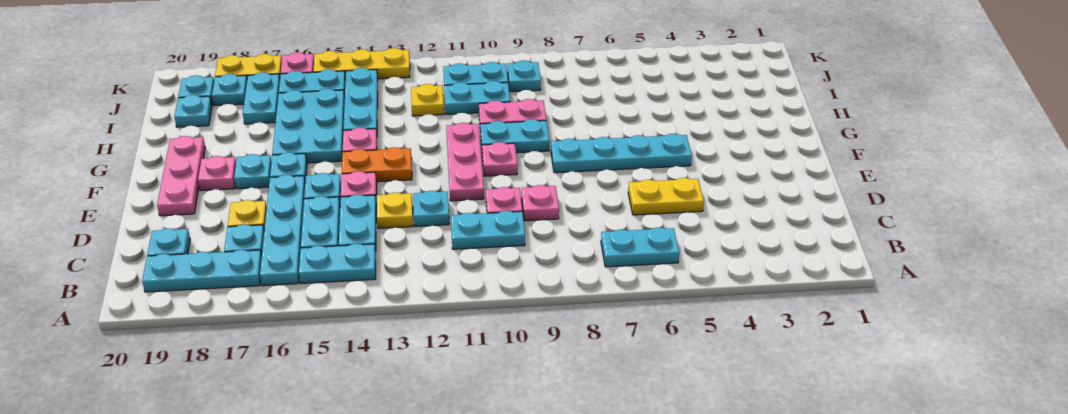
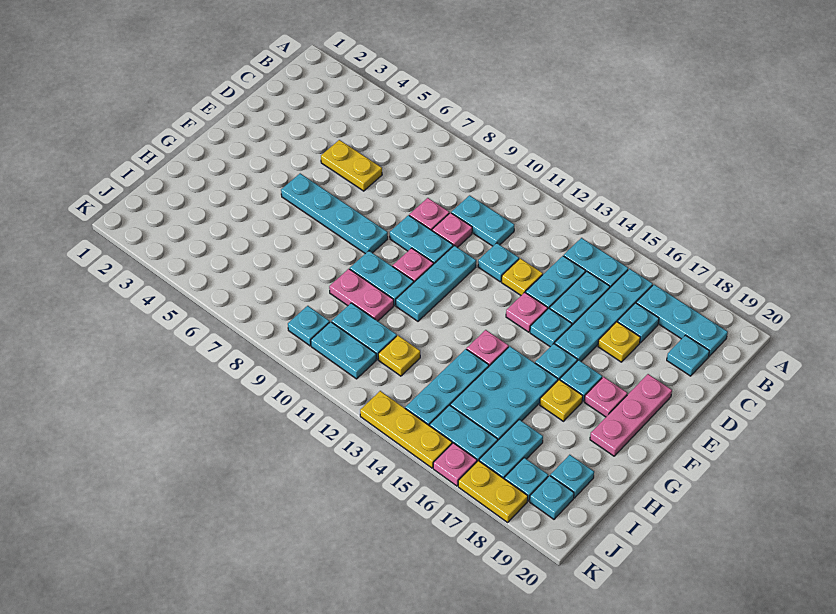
cyan plate B6:B7 level 1 -> cyan plate E9:E10 level 1
pink plate E11:G11 level 1 -> cyan plate E11:G11 level 1
orange plate F13:F14 level 1 -> none
none -> yellow plate G17 level 1

